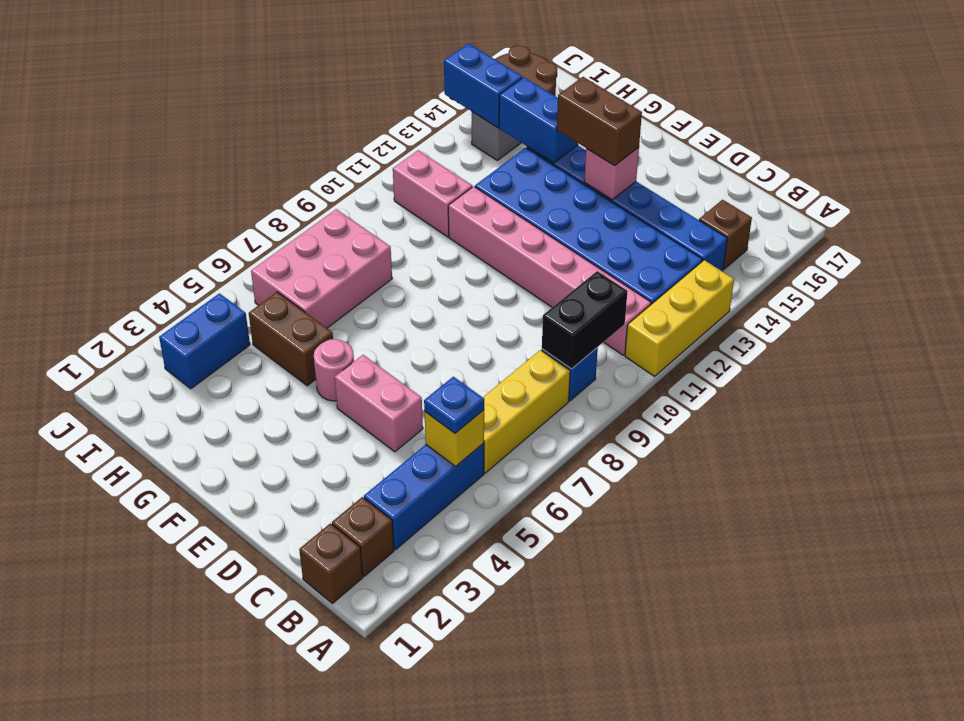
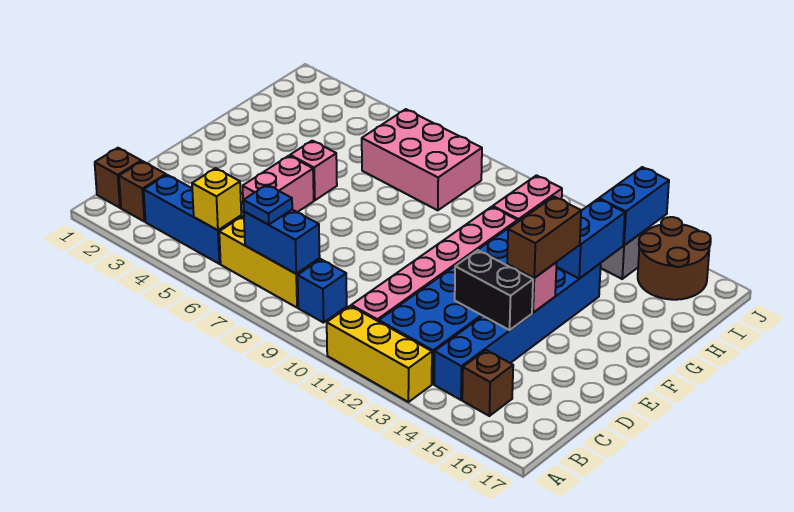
blue plate B5 level 3 -> blue plate B7 level 3
black brick B9:B10 level 2 -> black brick D13:D14 level 2
pink round brick F5 level 1 -> pink brick F5 level 1
brown brick G5:H5 level 1 -> none
blue brick I3:I4 level 1 -> blue brick B7:B8 level 2

